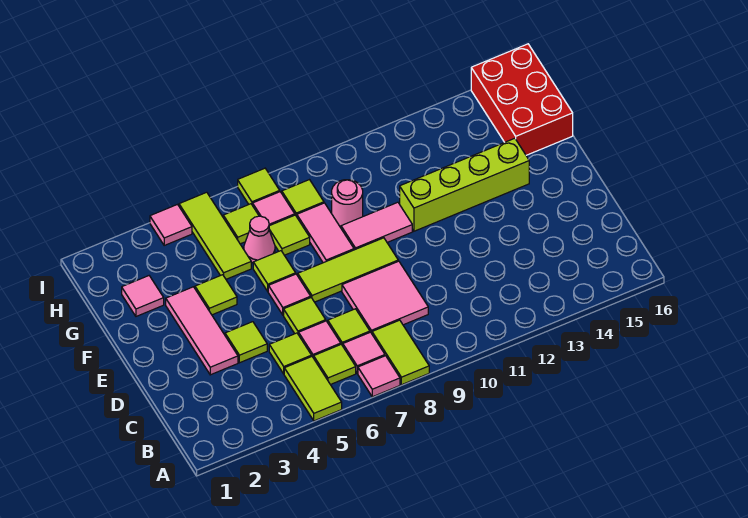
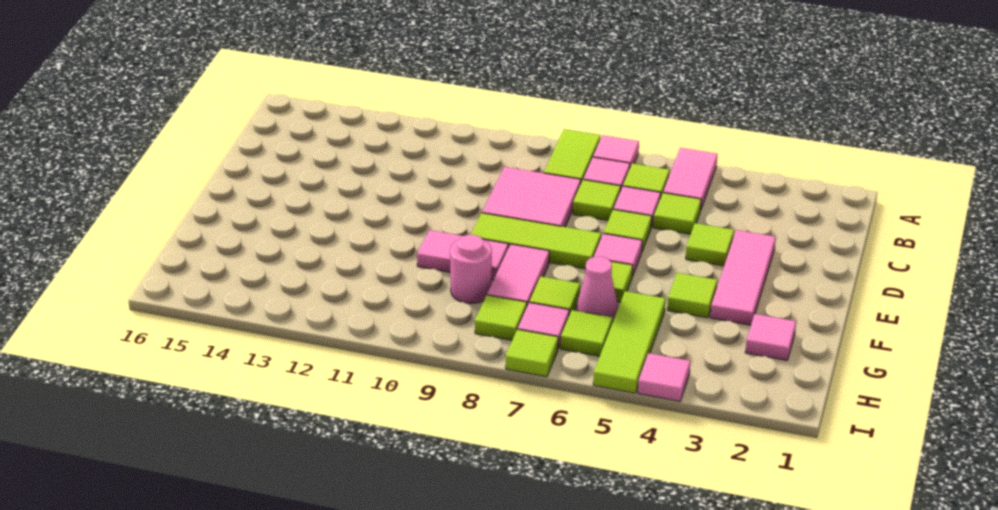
lime tile A5:B5 level 1 -> pink tile A5:B5 level 1
lime brick F11:F14 level 1 -> none
red brick G15:I16 level 1 -> none

